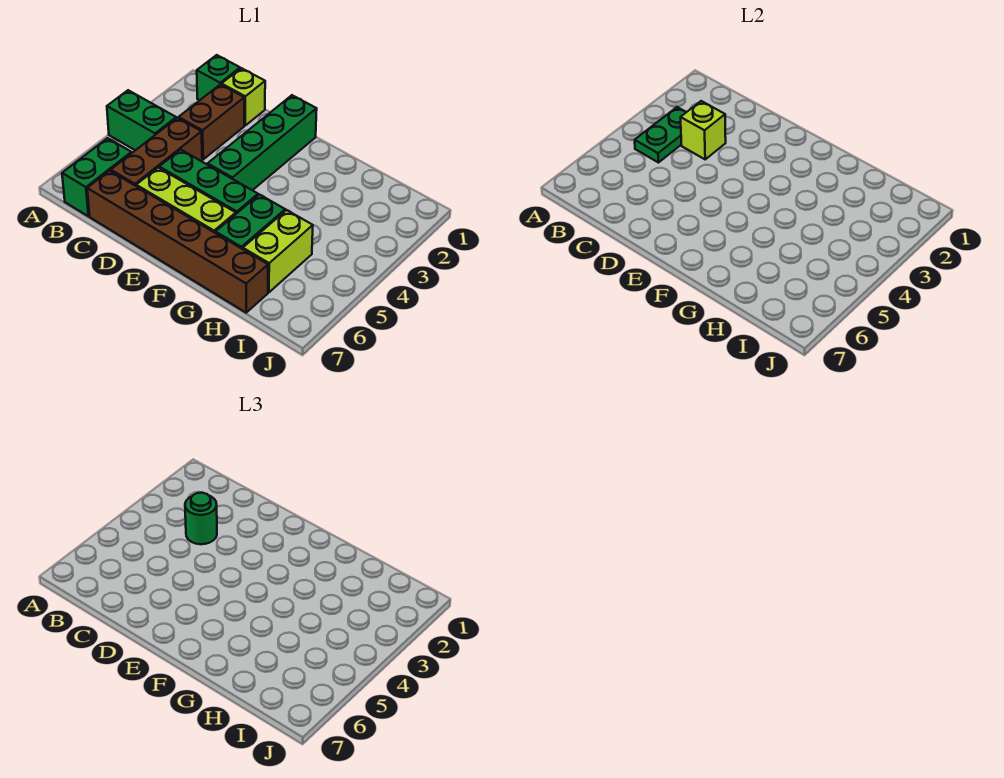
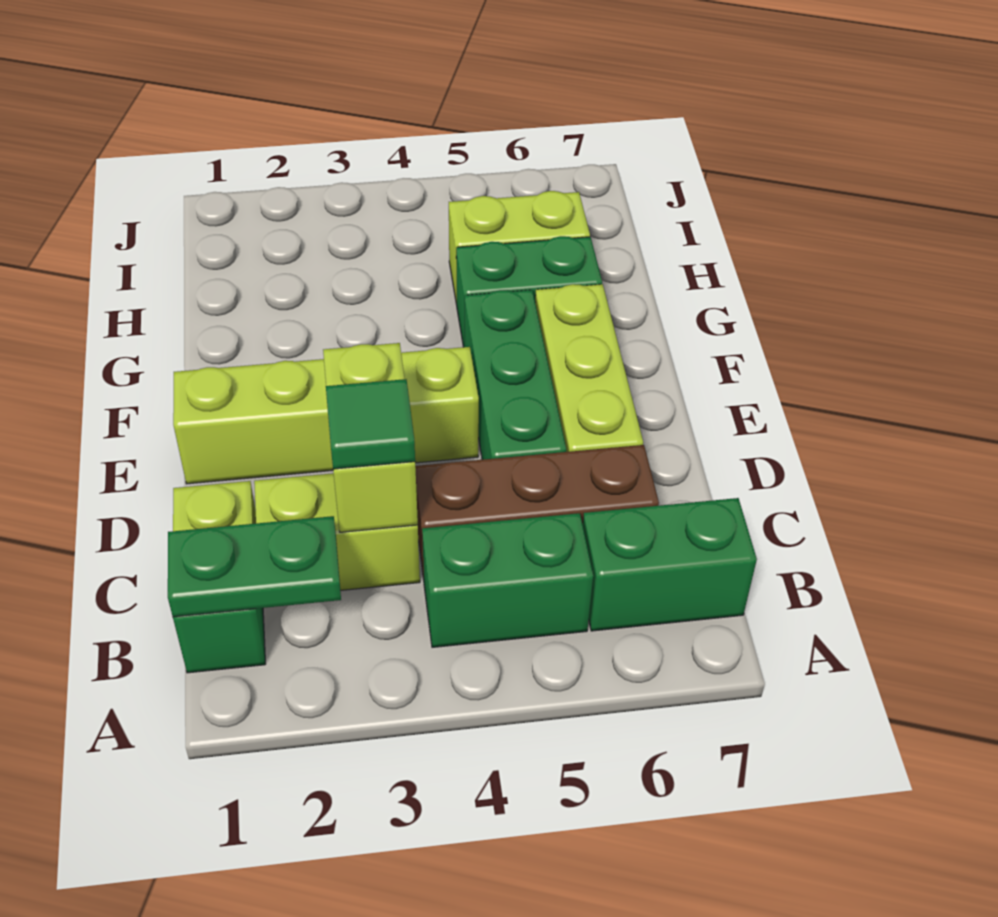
green brick A4:B4 level 1 -> green brick B4:B5 level 1
green plate B3:B4 level 2 -> green plate B1:B2 level 2
brown brick C2:C3 level 1 -> lime brick C2:C3 level 1
lime brick C3 level 2 -> lime brick C3:D3 level 2
green round brick C3 level 3 -> green tile C3 level 3
brown brick C7:H7 level 1 -> none
green brick E1:E4 level 1 -> lime brick E1:E4 level 1

